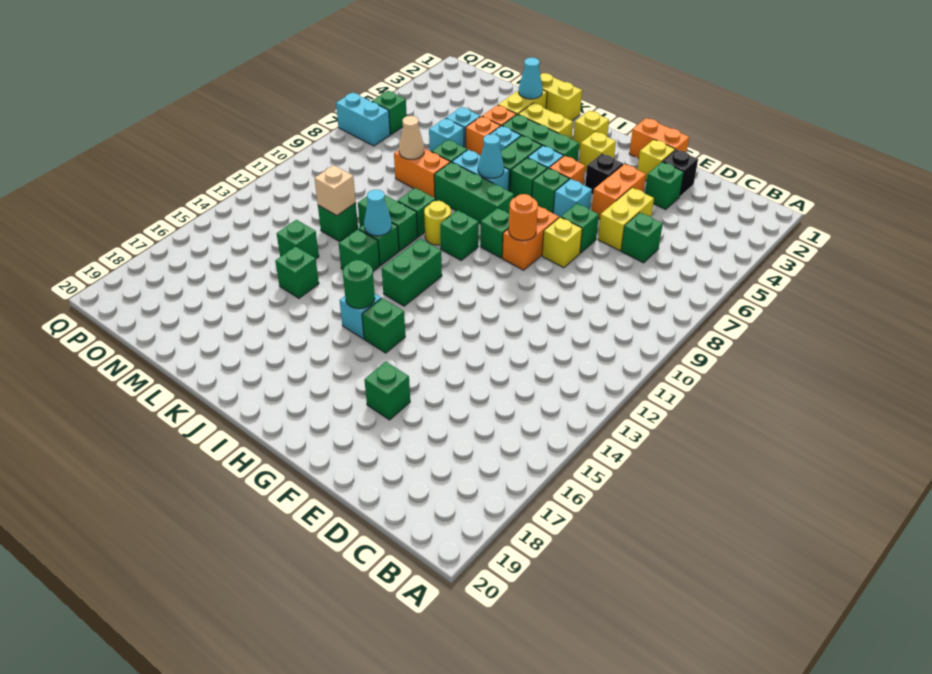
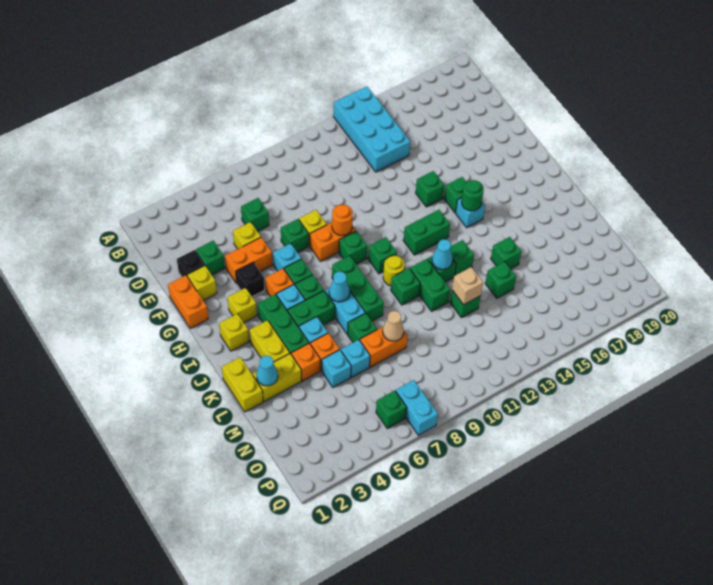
none -> cyan brick A13:D14 level 1
yellow brick E5:E6 level 1 -> yellow brick E5 level 1
green brick F17 level 1 -> green brick G14 level 1
orange brick L8:M8 level 1 -> orange brick M7:M8 level 1

